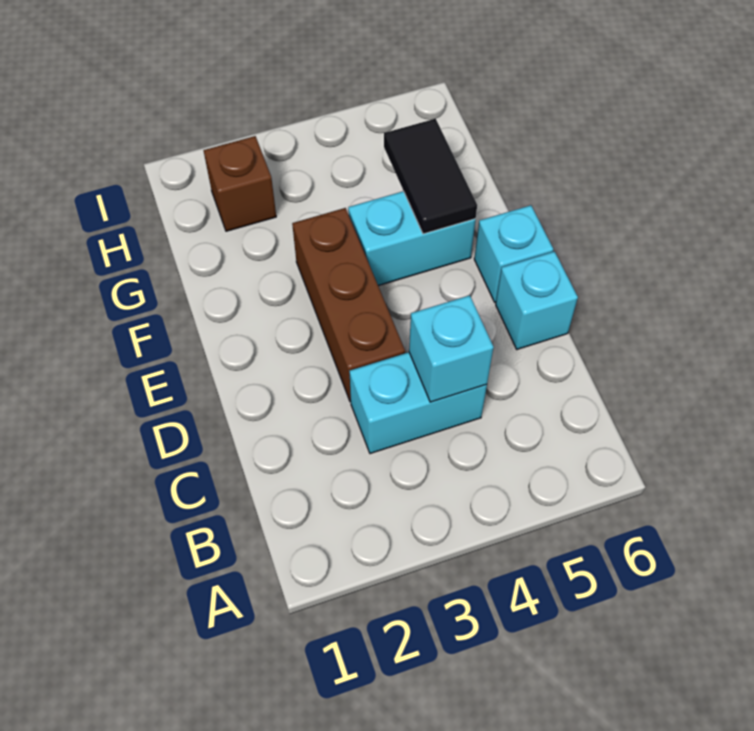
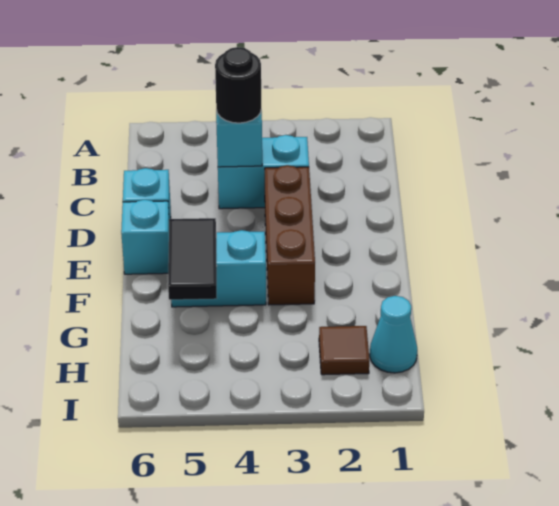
none -> black round brick C4 level 3
none -> cyan cone H1 level 1
brown brick H2 level 1 -> brown tile H2 level 1

